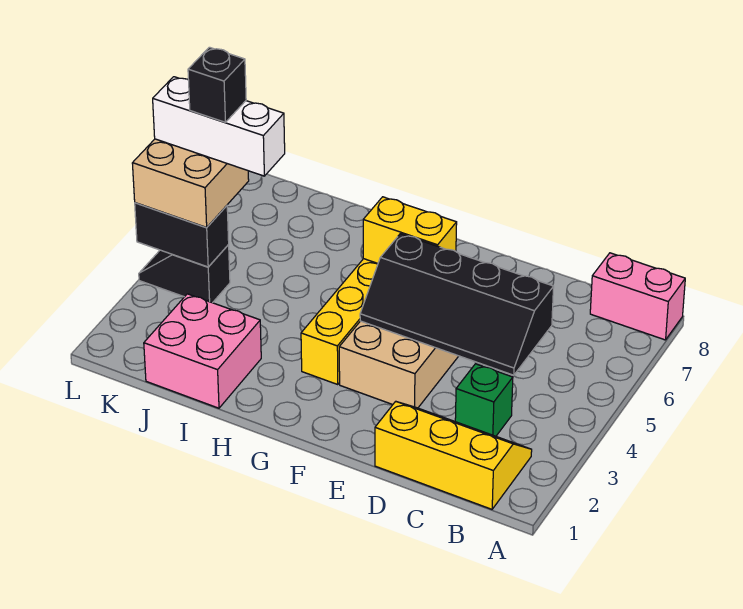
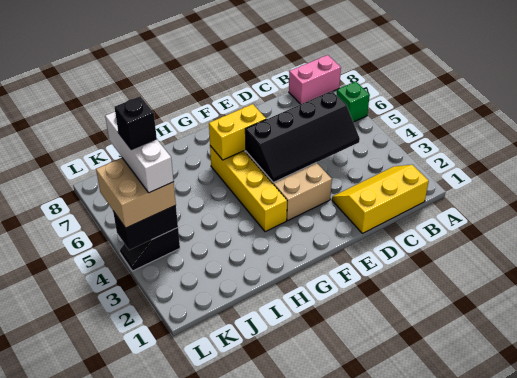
green brick C3 level 1 -> green brick A6 level 1
pink brick I1:J2 level 1 -> none
white brick J5:L5 level 4 -> white brick K4:K6 level 4

